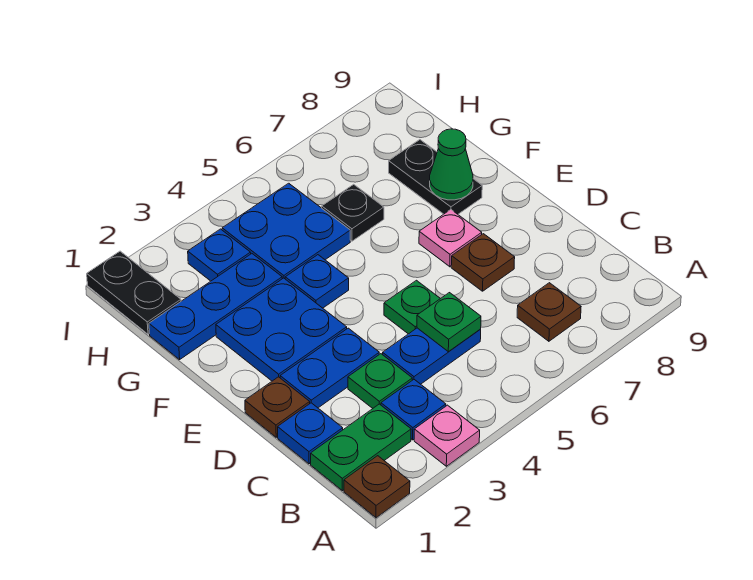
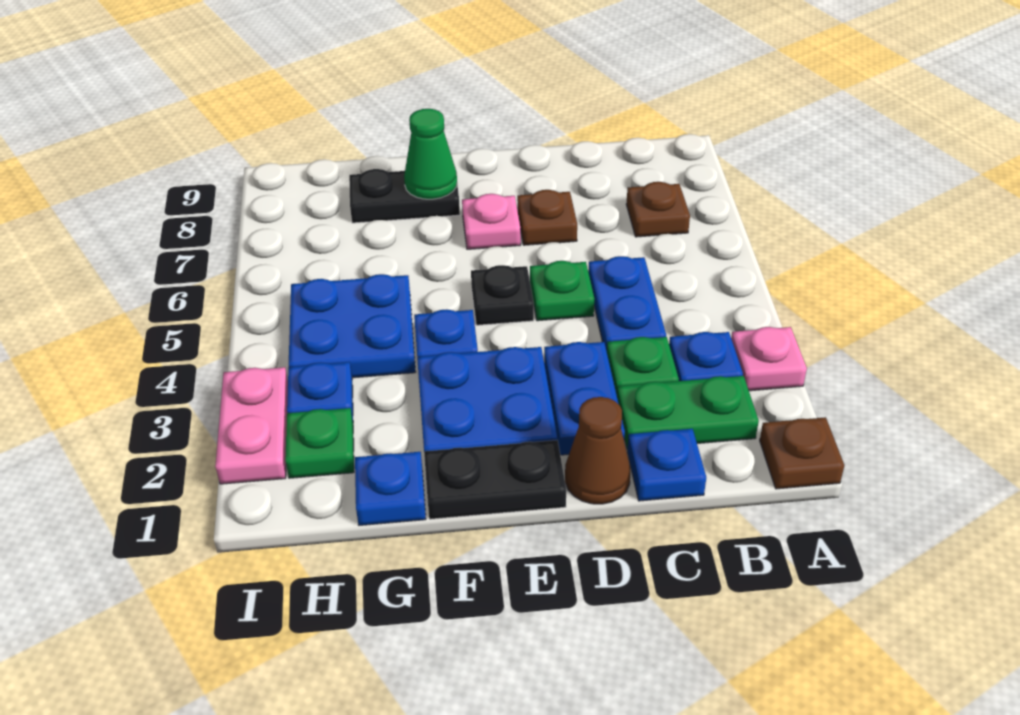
green plate B1:B2 level 1 -> green plate B2:C2 level 1
green plate C5 level 2 -> green plate H2 level 1
brown plate D1 level 1 -> brown cone D1 level 1
blue plate G1:G3 level 1 -> blue plate G1 level 1
black plate G6 level 1 -> black plate E5 level 1
black plate H1:I1 level 1 -> black plate E1:F1 level 1
none -> pink plate I2:I3 level 1

